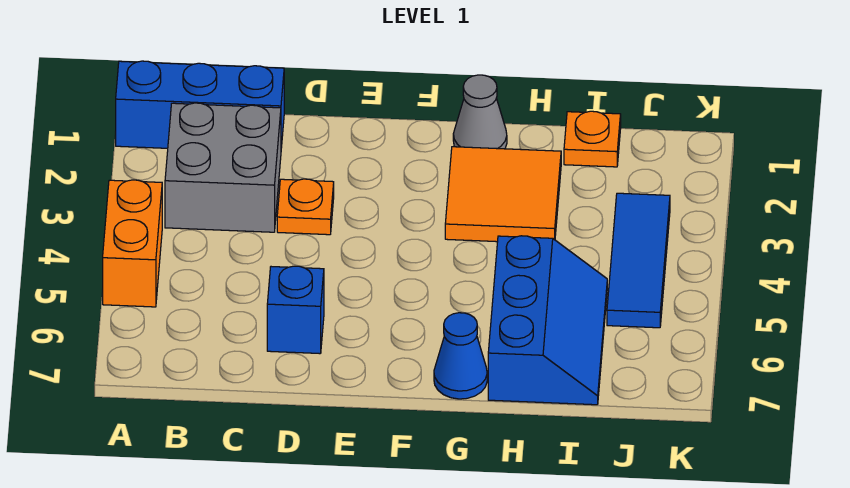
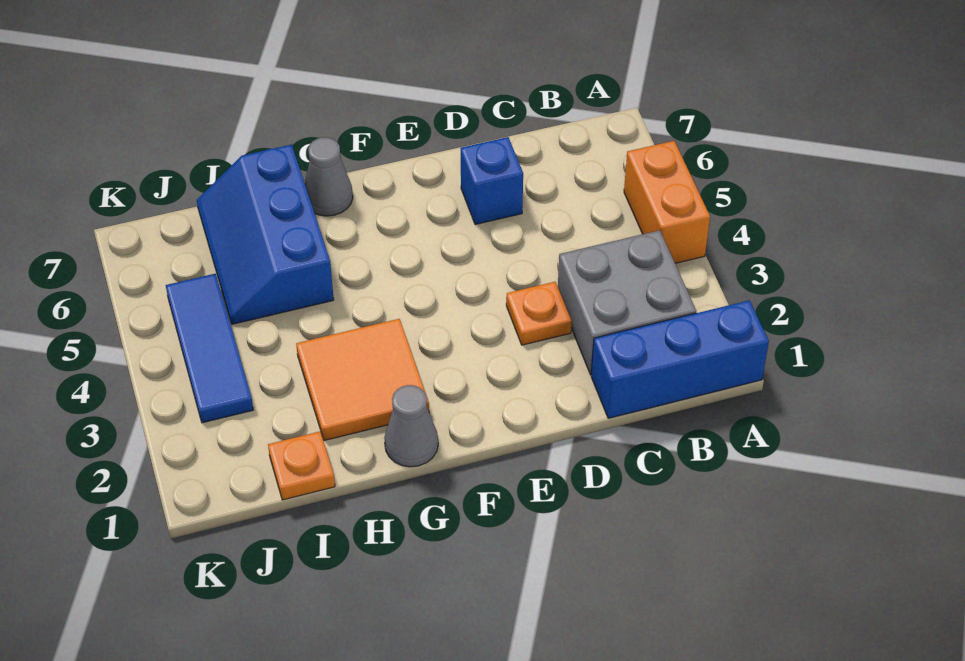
blue cone G7 level 1 -> grey cone G7 level 1

